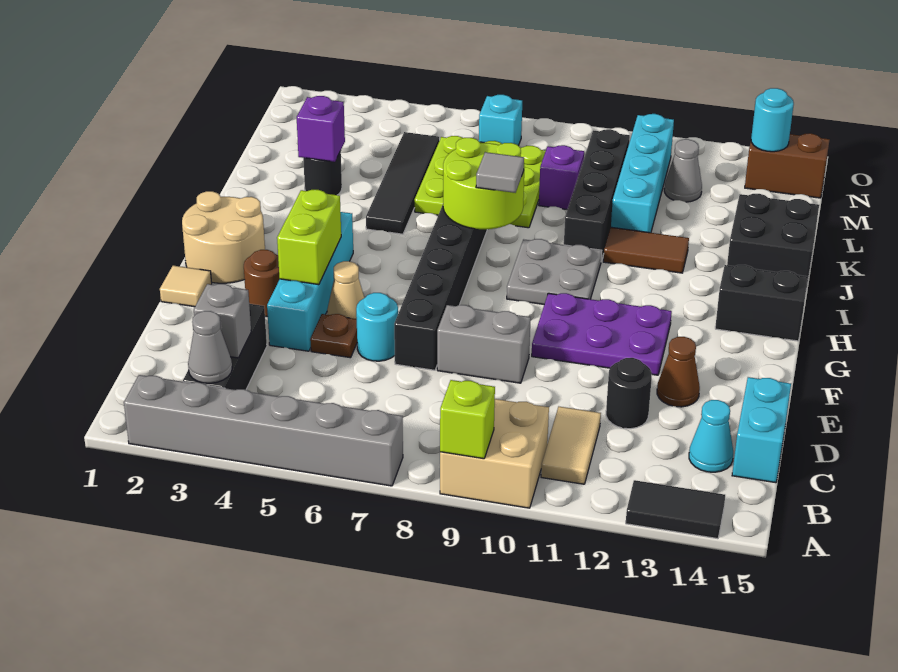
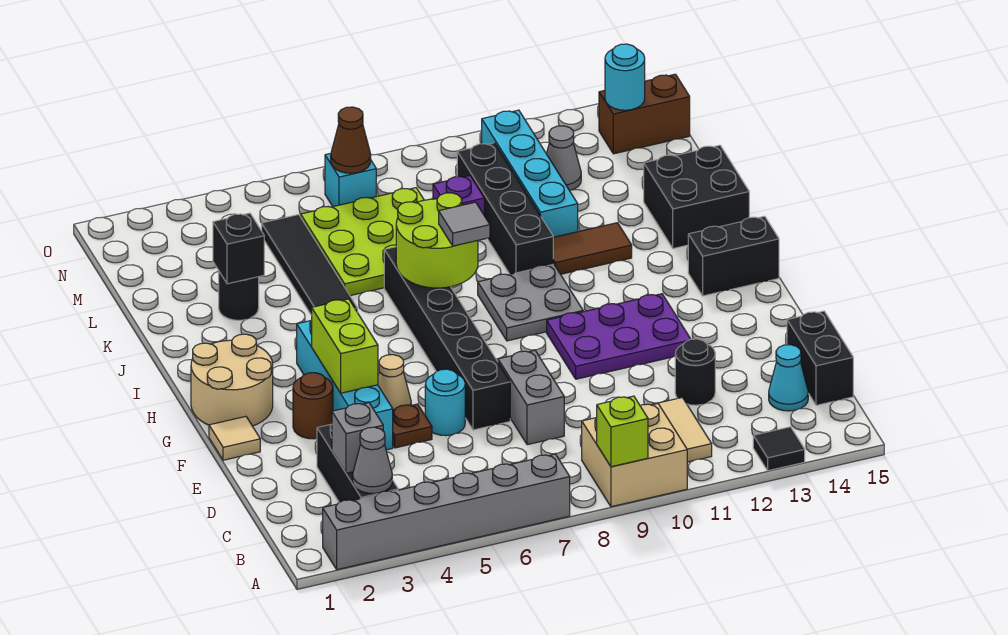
black tile A13:A14 level 1 -> black tile A13 level 1
cyan brick C15:D15 level 1 -> black brick C15:D15 level 1
grey brick E8:E9 level 1 -> grey brick D8:E8 level 1
brown cone E13 level 1 -> brown cone N7 level 2
purple brick K3 level 2 -> black brick K3 level 2

